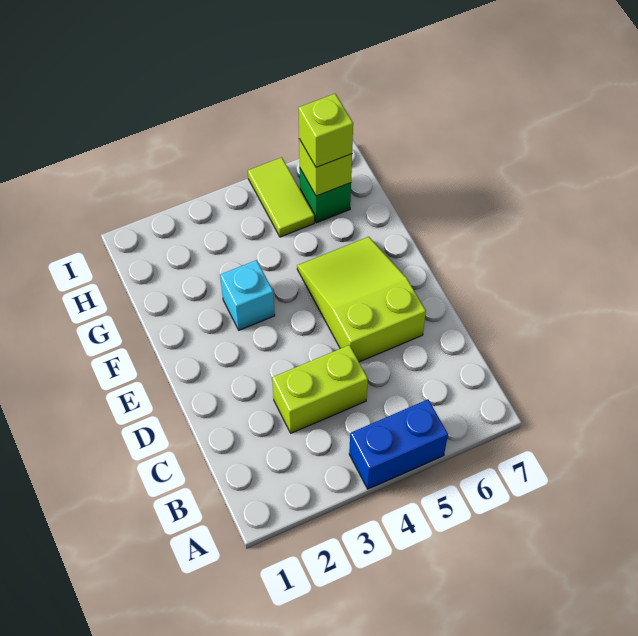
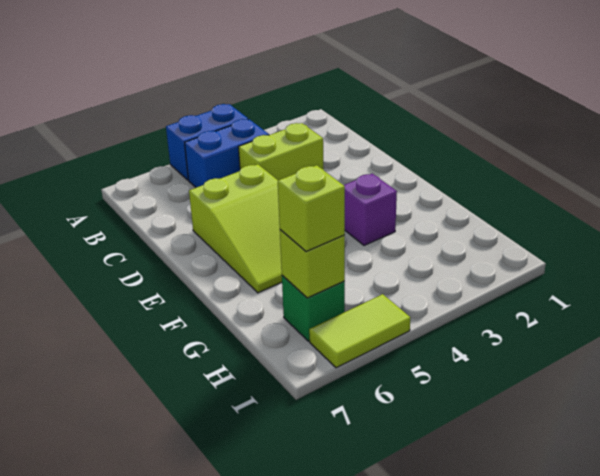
none -> blue brick B4:B5 level 1
cyan brick F3 level 1 -> purple brick F3 level 1
lime tile H5:I5 level 1 -> lime tile I5:I6 level 1

